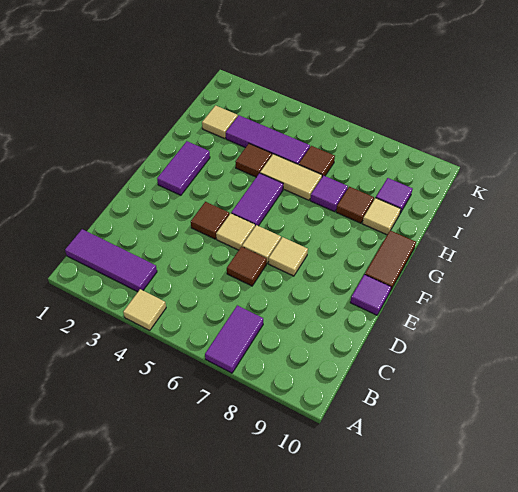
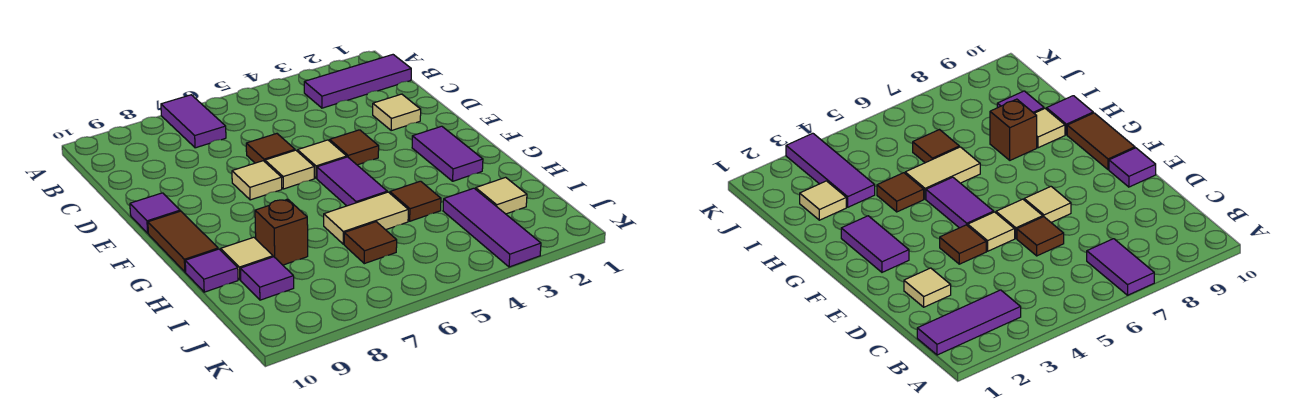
tan tile A4 level 1 -> tan tile D2 level 1
purple tile H7 level 1 -> purple tile H10 level 1
brown tile H8 level 1 -> brown brick H8 level 1
purple tile I3:I5 level 1 -> purple tile I3:K3 level 1

